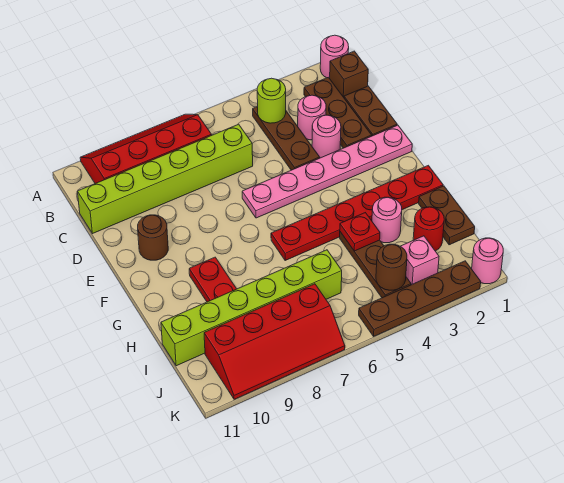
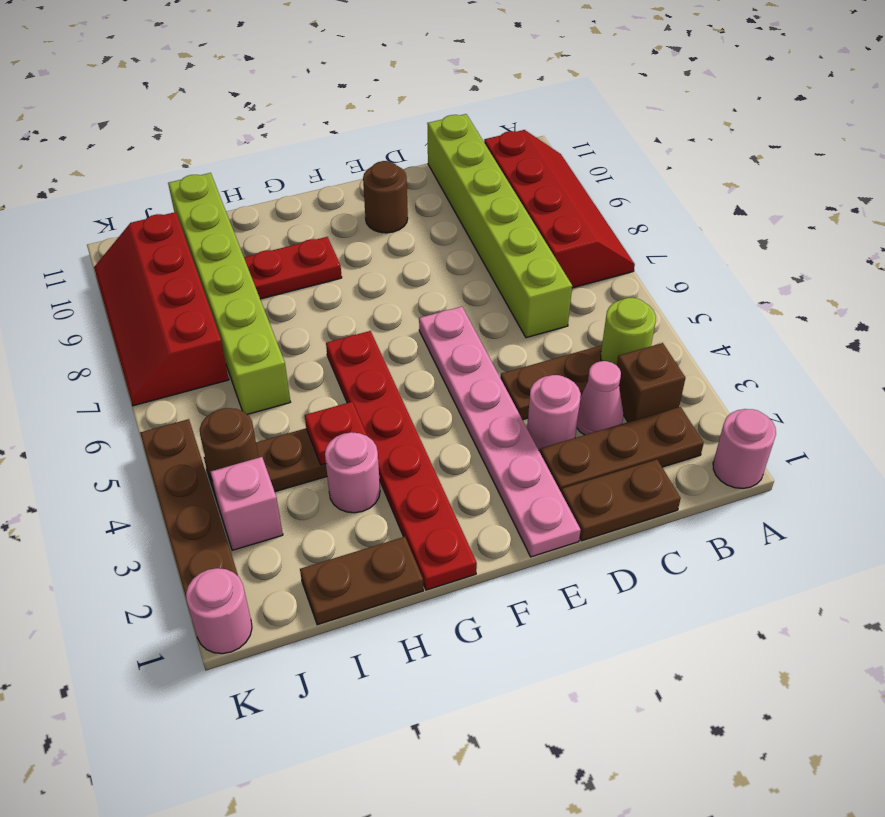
brown brick B1 level 1 -> brown brick B3 level 1
pink round brick C3 level 1 -> pink cone C3 level 1
red round brick I2 level 1 -> none

